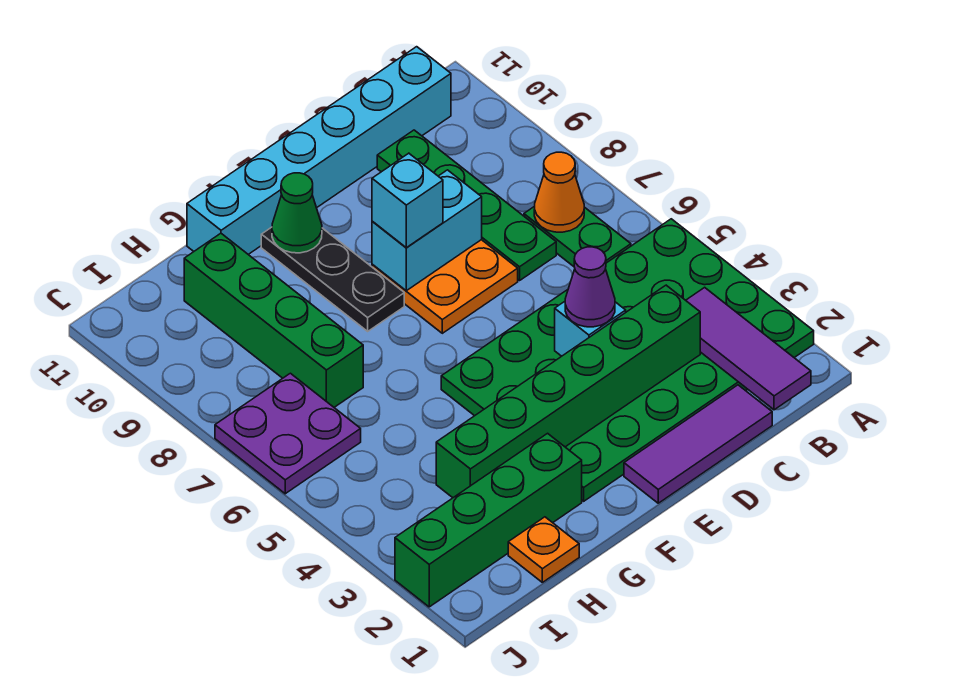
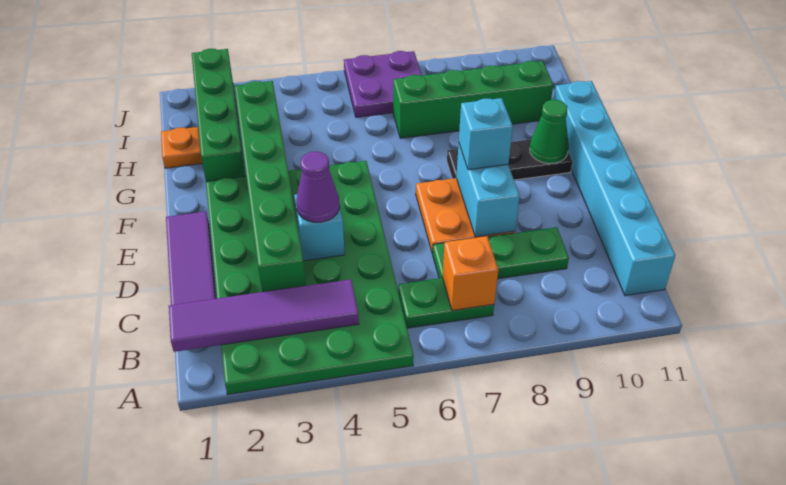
purple tile B1:B3 level 2 -> purple tile B1:B4 level 2
orange cone B7 level 2 -> orange brick B7 level 2
green plate C7:C10 level 1 -> green plate C7:C9 level 1

